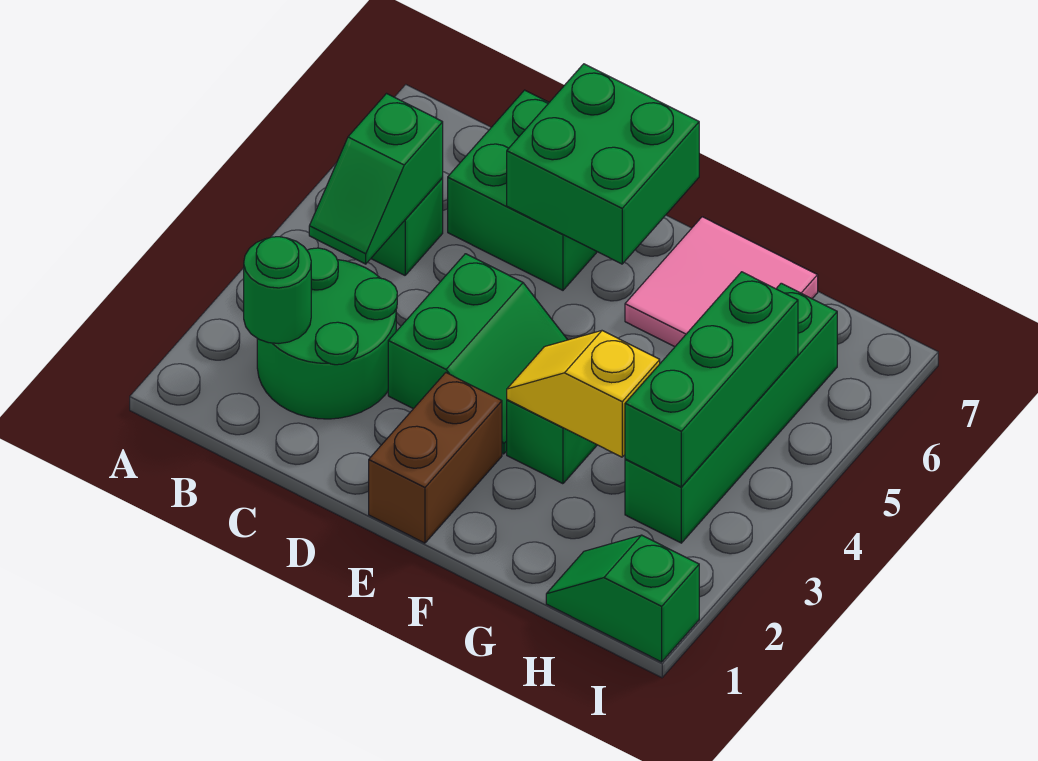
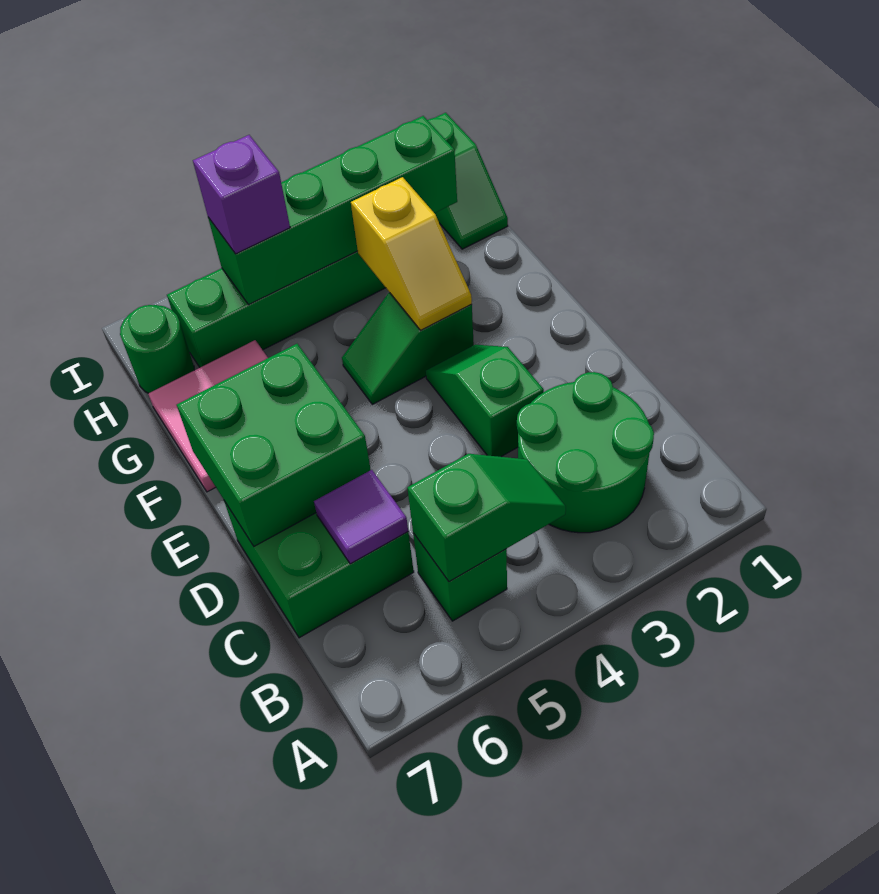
green round brick B2 level 2 -> green round brick H7 level 1
none -> purple tile C6 level 2
green slope D3:E4 level 1 top D -> green slope D3:E3 level 1 top D
brown brick E1:E2 level 1 -> none
green brick H3:H5 level 2 -> green brick H2:H5 level 2
none -> purple brick H5 level 3

